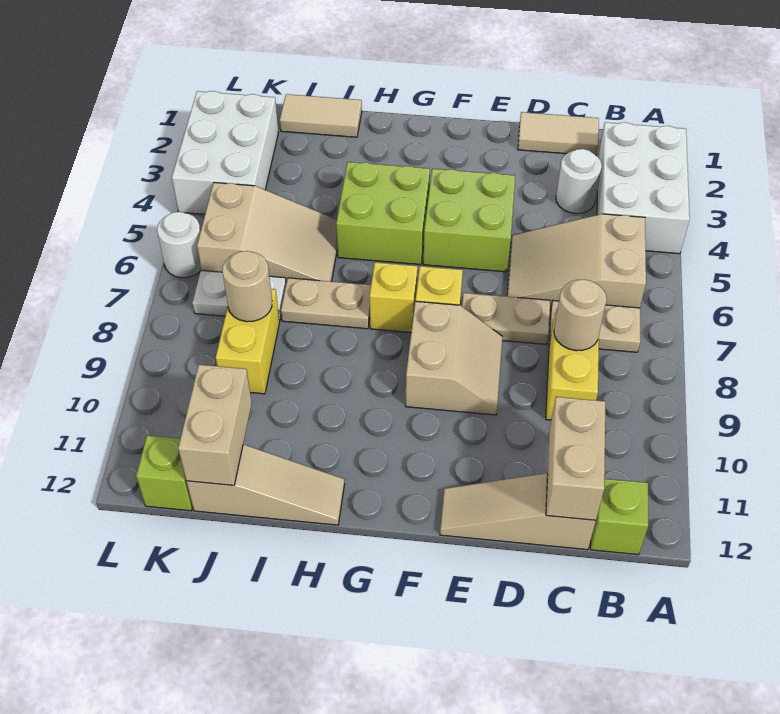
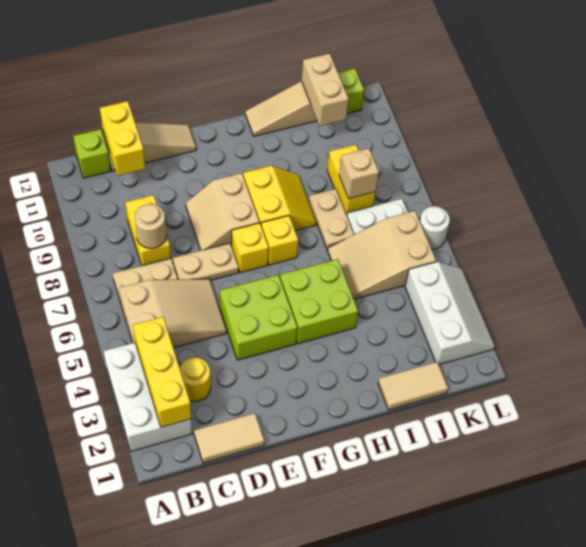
none -> yellow brick B2:B4 level 2
white round brick C3 level 1 -> yellow round brick C3 level 1
tan brick C11:C12 level 2 -> yellow brick C11:C12 level 2
none -> yellow slope G8:H9 level 1 top G
tan plate H7:I7 level 1 -> tan plate I7:I8 level 1
tan round brick J8 level 2 -> tan brick J8 level 2
white brick K2:L4 level 1 -> white slope K2:L4 level 1 top K

